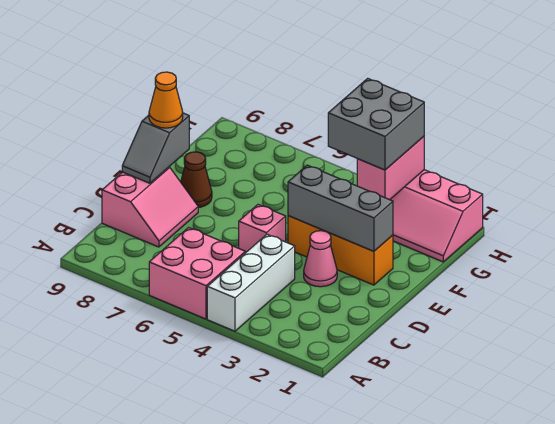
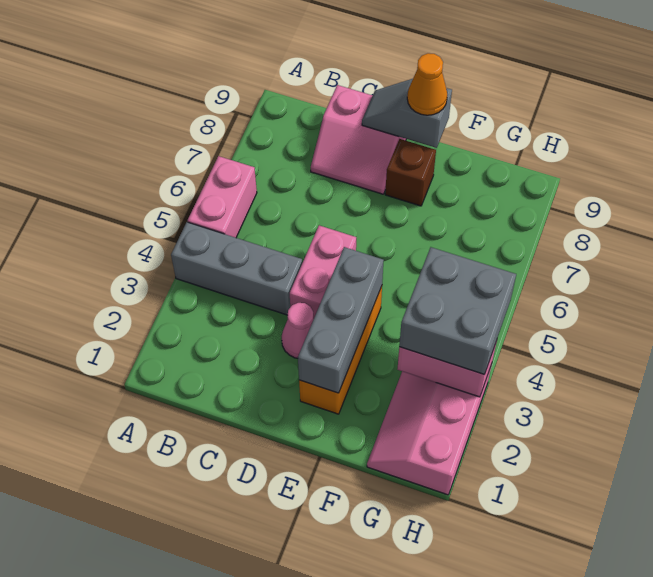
white brick A4:C4 level 1 -> grey brick A4:C4 level 1
pink brick A5:B6 level 1 -> pink brick A5:A6 level 1
pink brick D5 level 1 -> pink brick D4:D5 level 1
brown cone E8 level 1 -> brown brick E8 level 1

